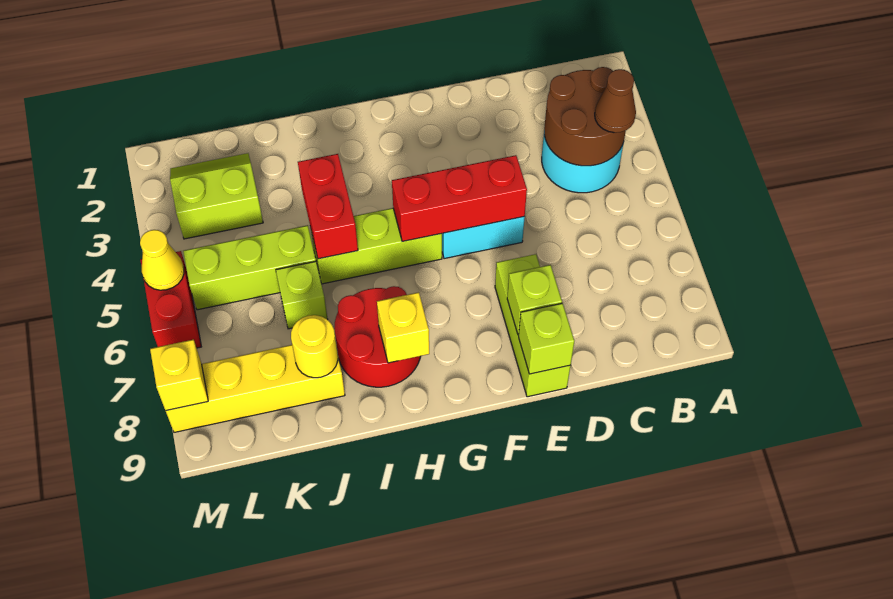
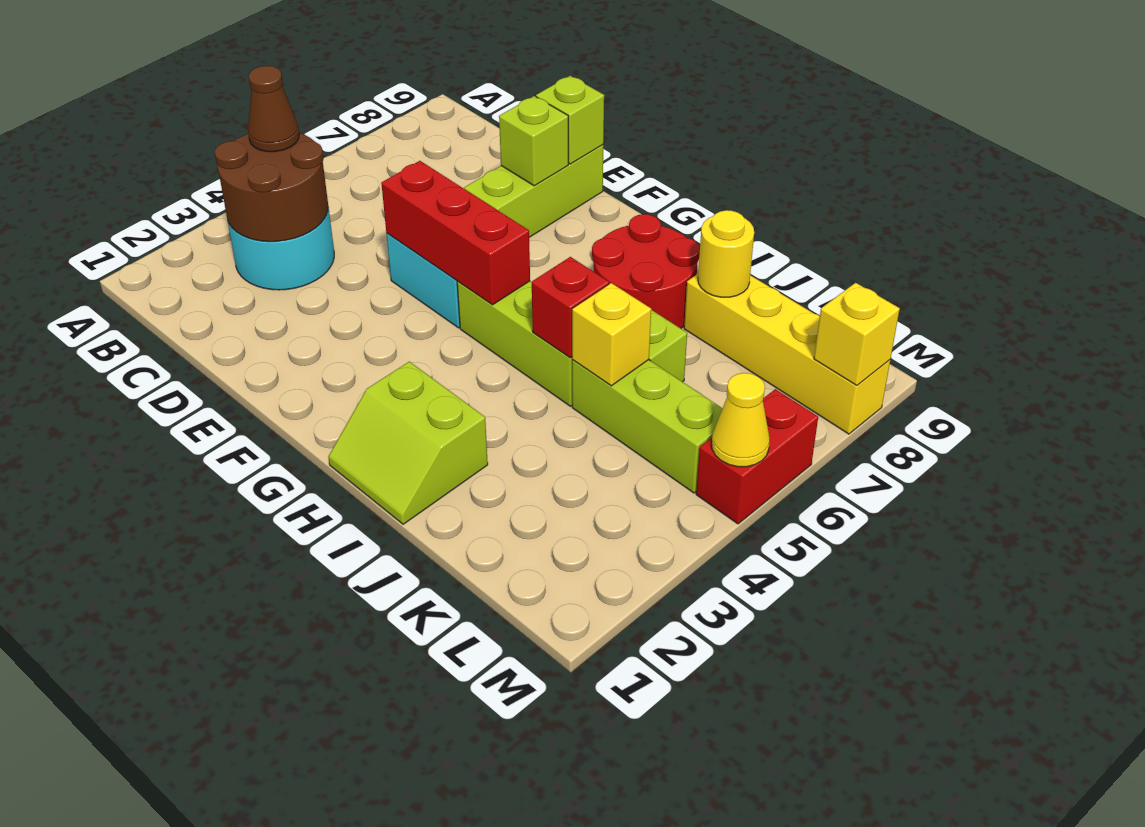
yellow brick H8 level 2 -> yellow brick J5 level 2
red brick I4:I5 level 2 -> red brick I5 level 2
lime slope K2:L3 level 1 top 3 -> lime slope H1:I2 level 1 top 2

